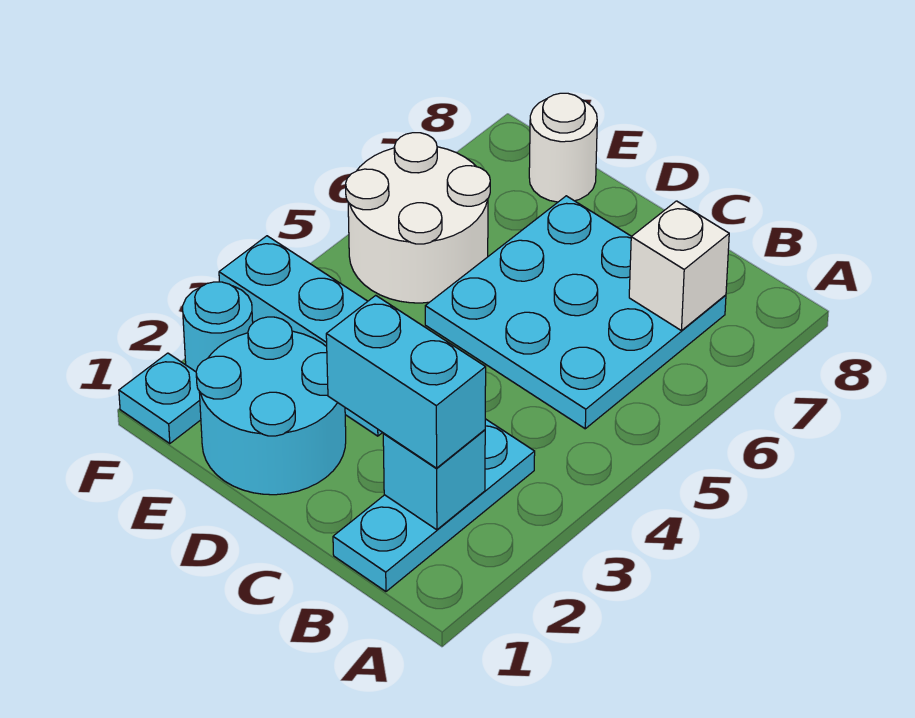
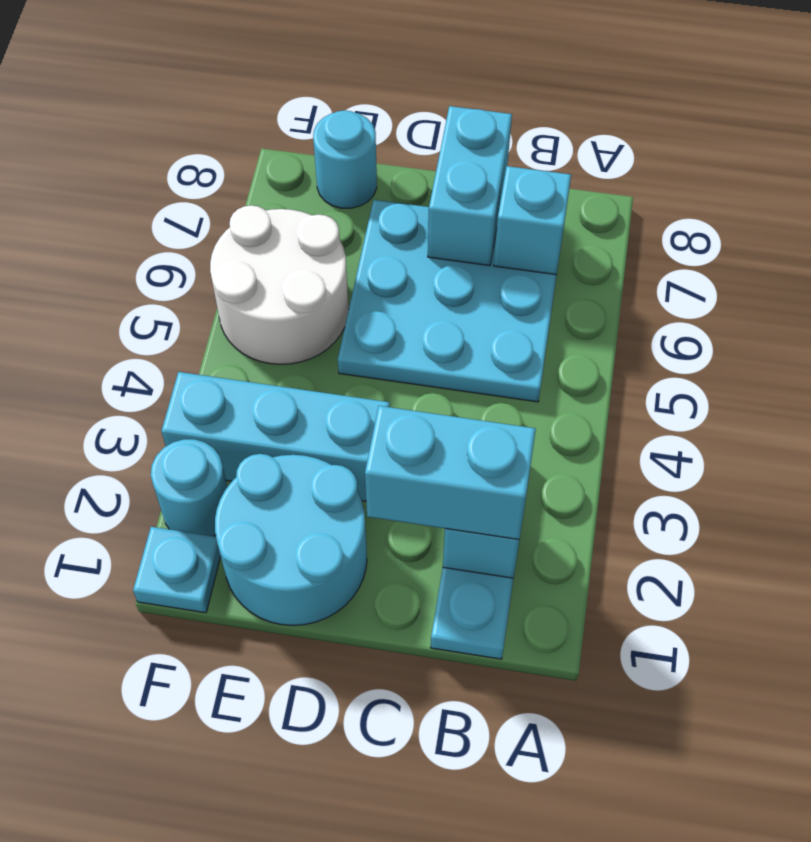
white brick B7 level 2 -> cyan brick B7 level 2
none -> cyan brick C7:C8 level 2
white round brick E8 level 1 -> cyan round brick E8 level 1

